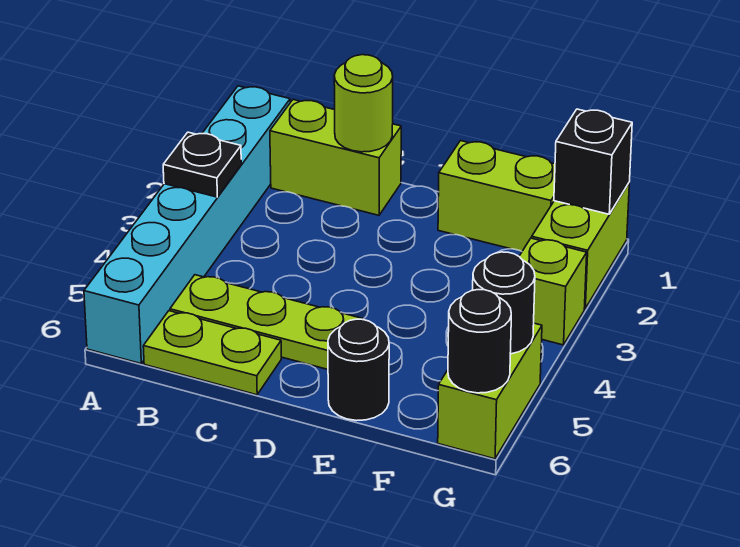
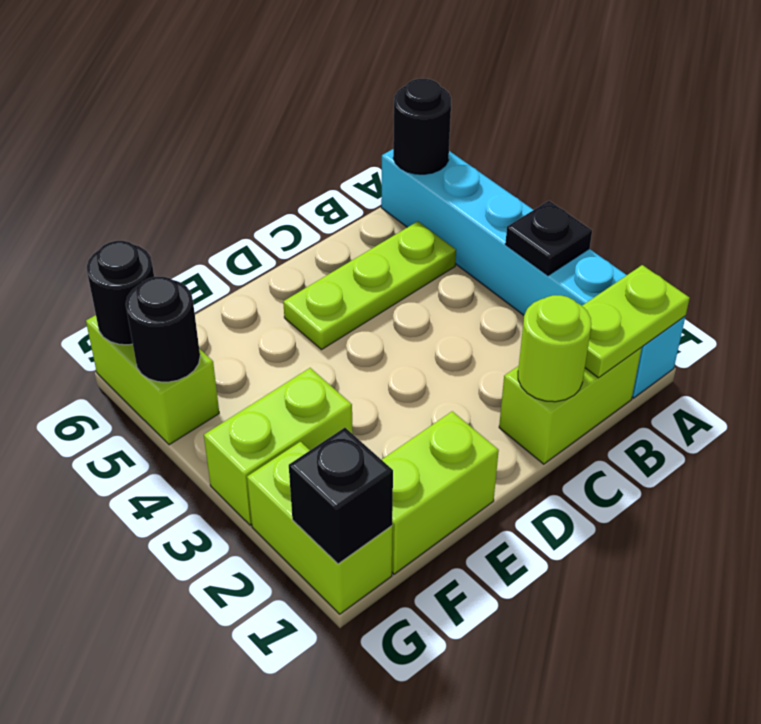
lime plate B6:C6 level 1 -> lime plate A1:B1 level 2
black round brick E6 level 1 -> black round brick A6 level 2
lime brick G3 level 1 -> lime brick F3:G3 level 1

